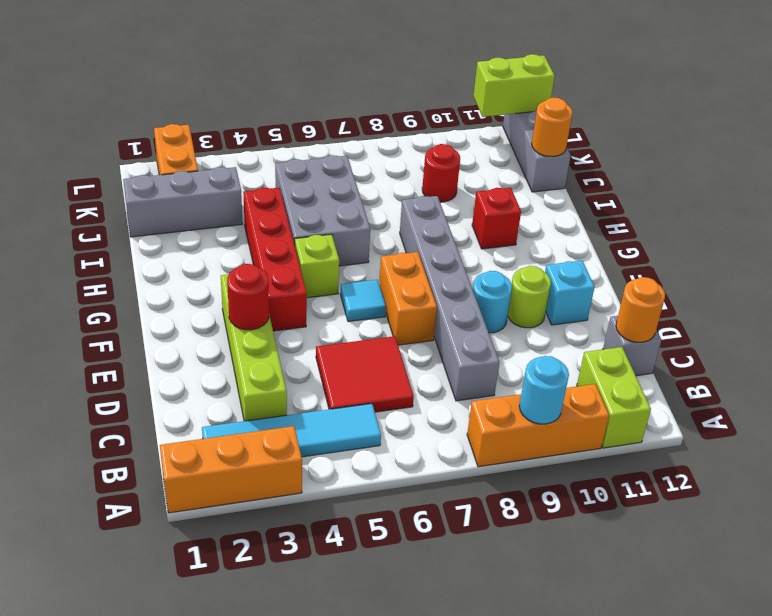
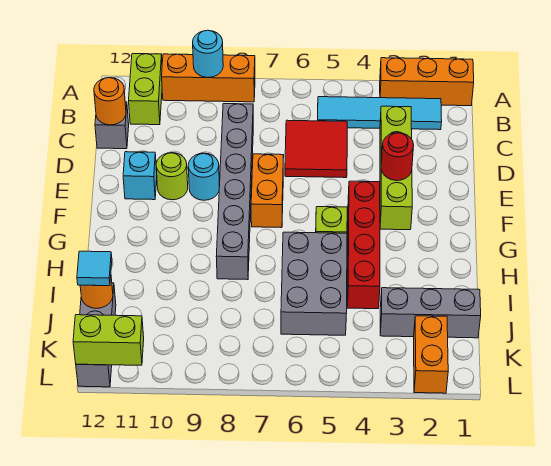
cyan tile F6 level 1 -> cyan tile J12 level 3
red brick H10 level 1 -> none
red round brick J9 level 1 -> none

